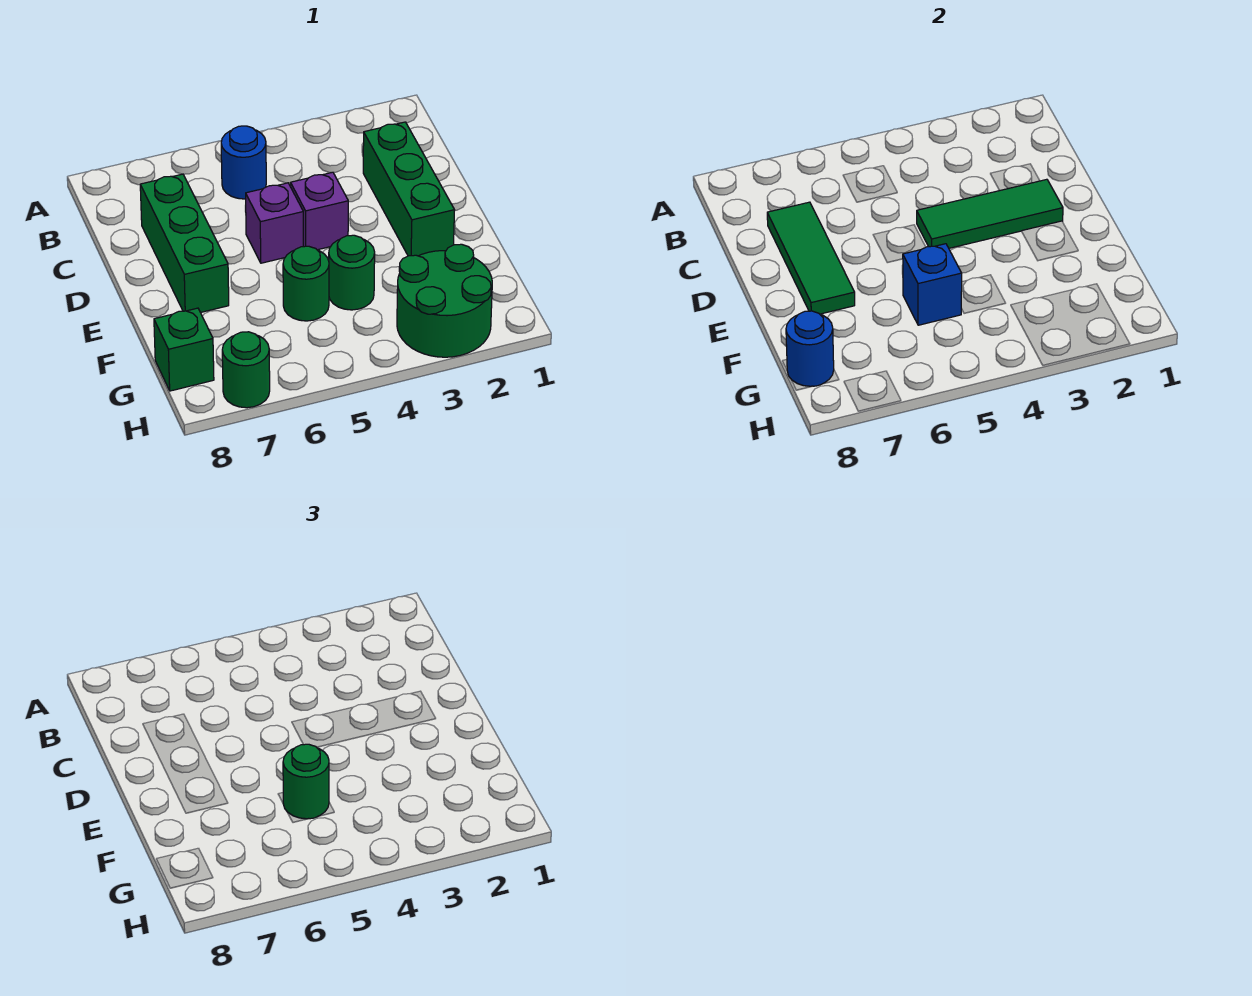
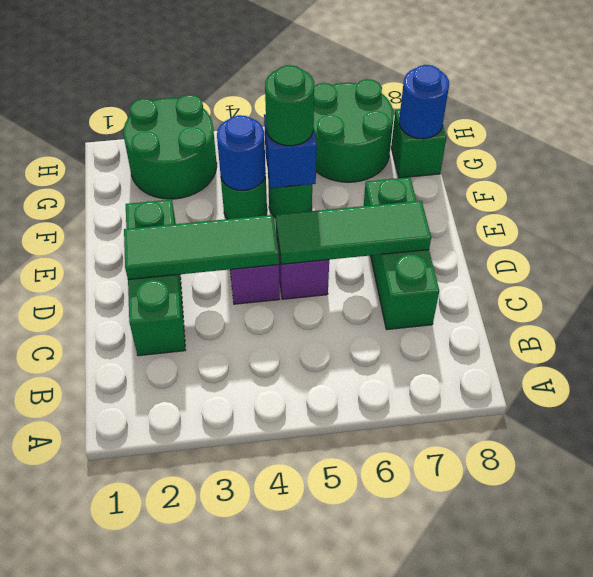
blue round brick B5 level 1 -> blue round brick F4 level 2
green tile C7:E7 level 2 -> green tile D5:D7 level 2
green round brick H7 level 1 -> green round brick G6:H7 level 1

